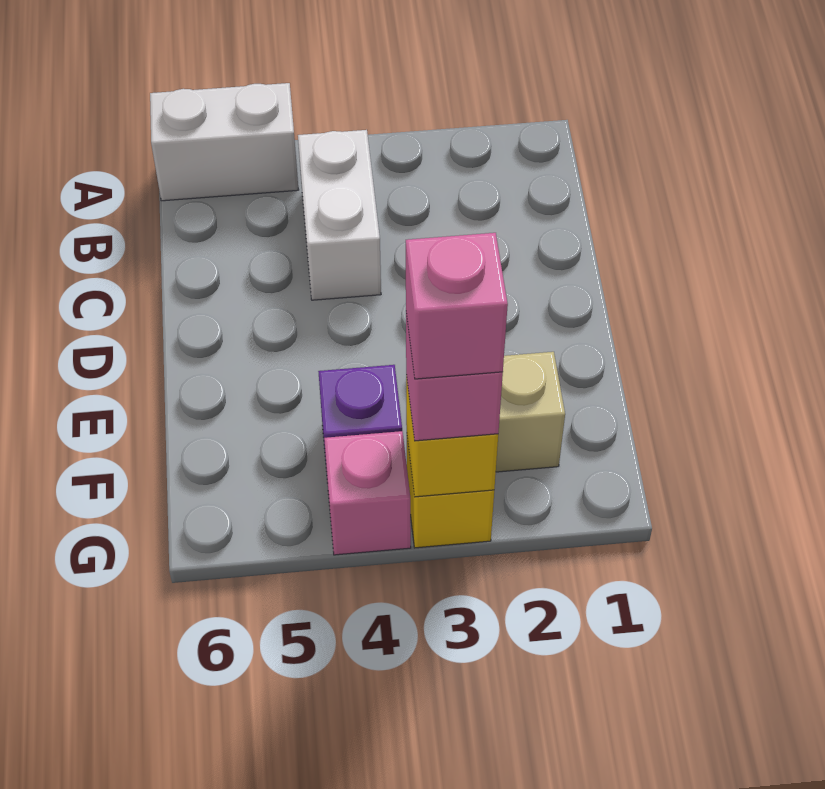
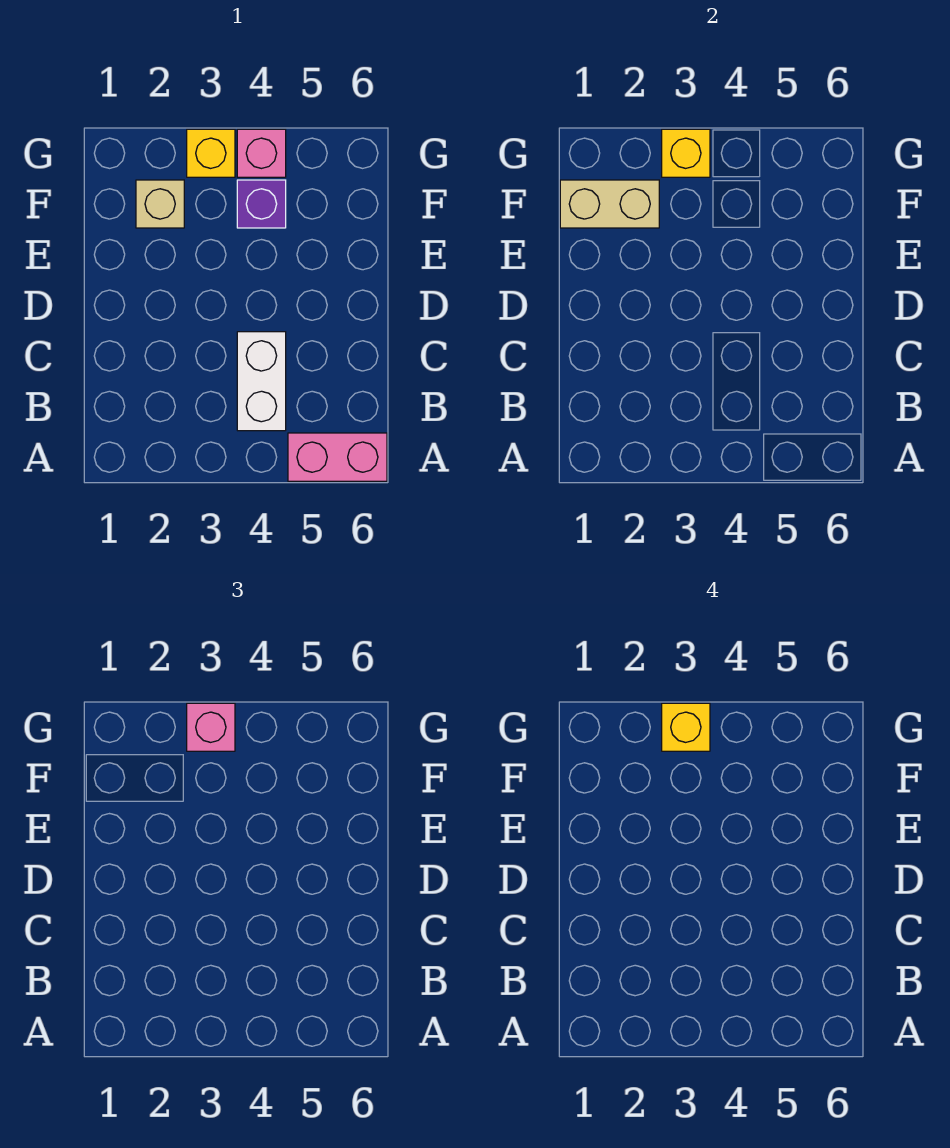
white brick A5:A6 level 1 -> pink brick A5:A6 level 1
none -> tan brick F1:F2 level 2
pink brick G3 level 4 -> yellow brick G3 level 4

